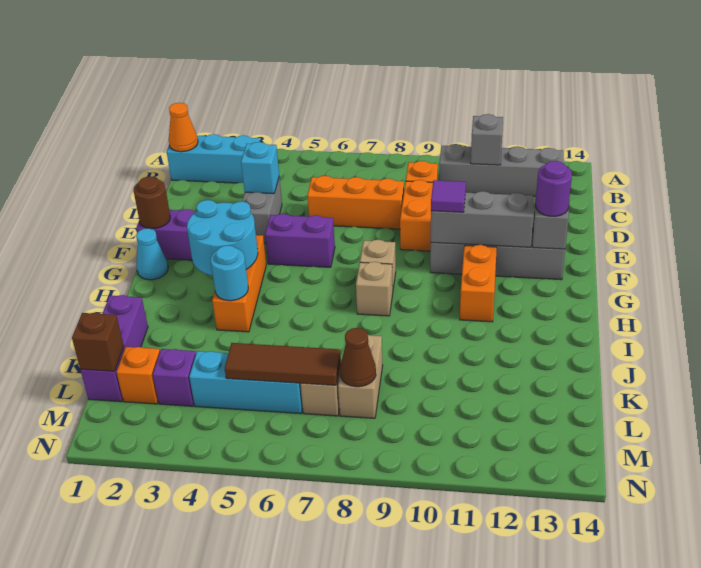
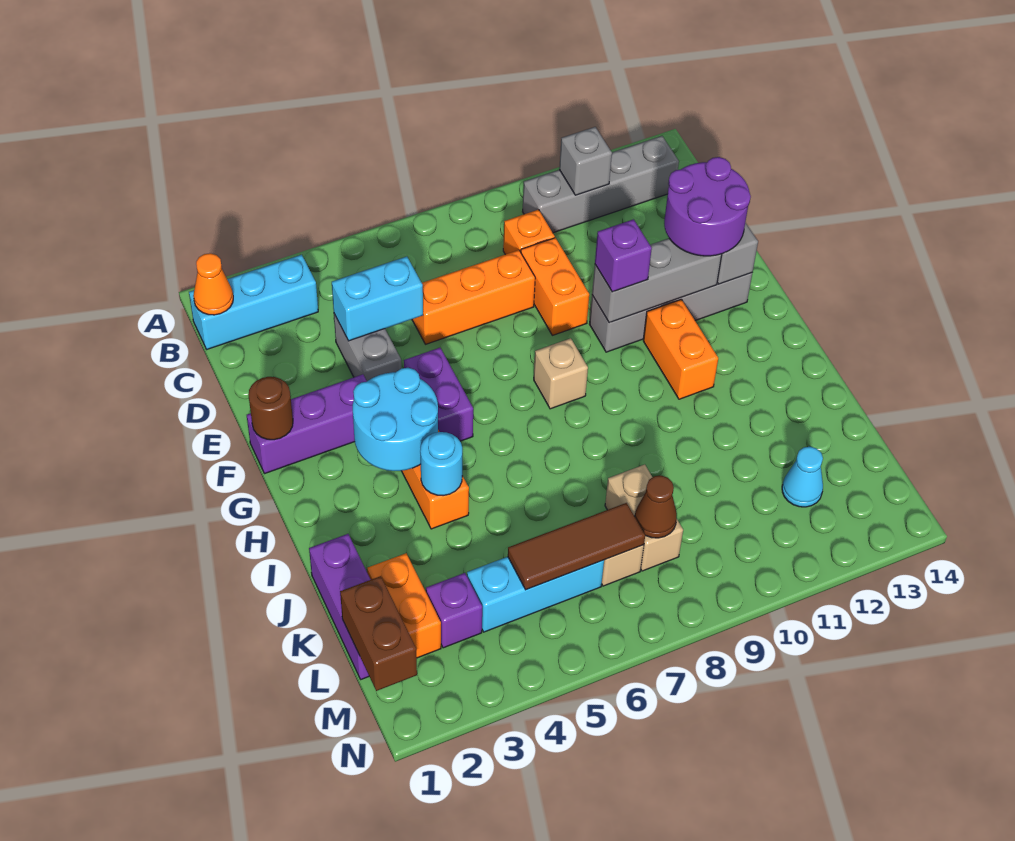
cyan brick D4 level 2 -> cyan brick D4:D5 level 2
purple brick F5:F6 level 1 -> purple brick F5:G5 level 1
purple tile F10 level 3 -> purple brick F10 level 3
purple round brick F13 level 3 -> purple round brick E12:F13 level 3
cyan cone G1 level 1 -> cyan cone L12 level 1
tan brick H8 level 1 -> none
brown brick L1 level 2 -> brown brick L1:M1 level 2
orange brick L2 level 1 -> orange brick K2:L2 level 1

